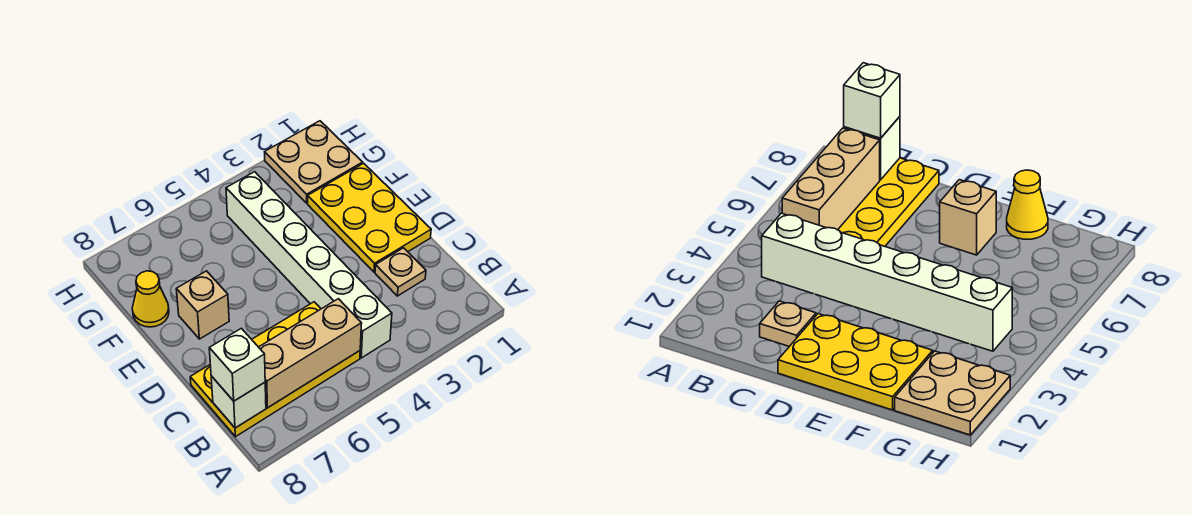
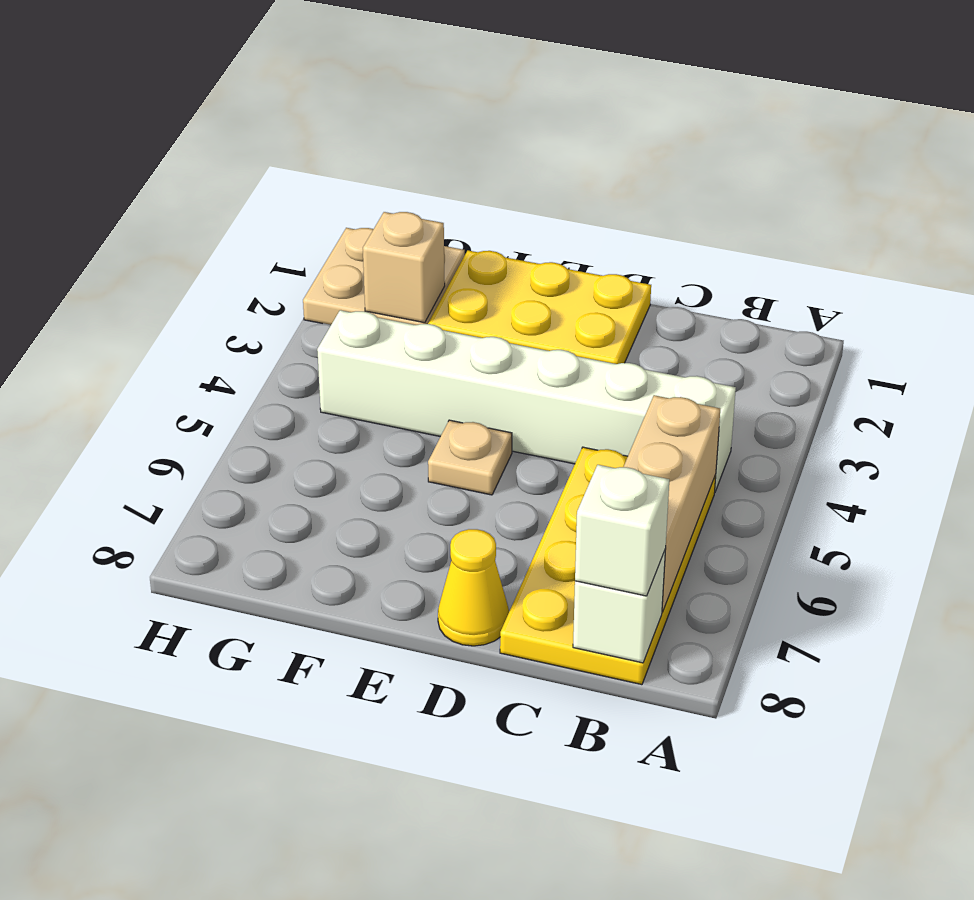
tan plate C2 level 1 -> tan plate E5 level 1
tan brick E7 level 1 -> tan brick G2 level 2
yellow cone F8 level 1 -> yellow cone D8 level 1

